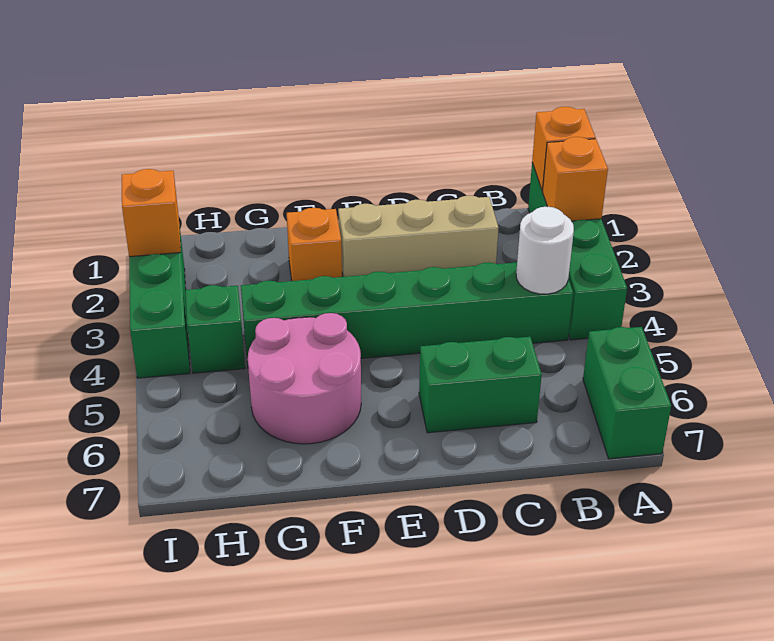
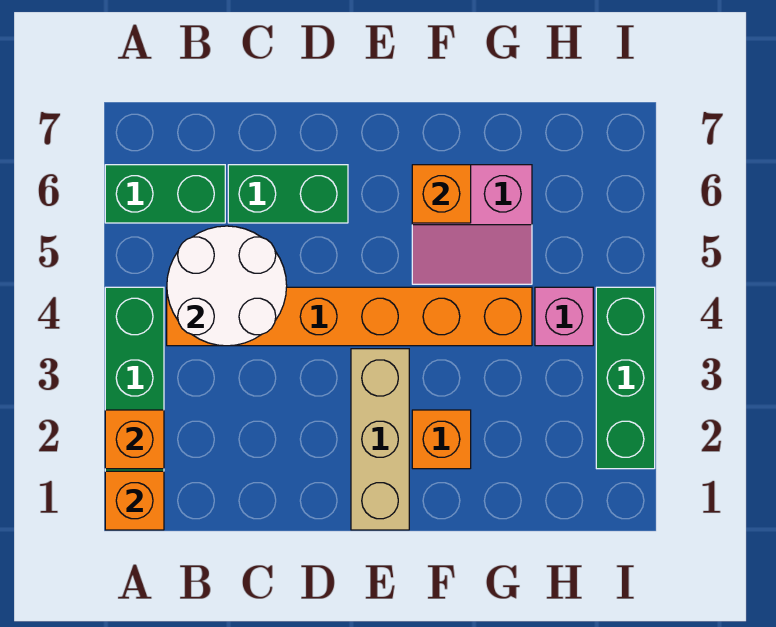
green brick A6:A7 level 1 -> green brick A6:B6 level 1
green brick B4:G4 level 1 -> orange brick B4:G4 level 1
white round brick B4 level 2 -> white round brick B4:C5 level 2
tan brick C2:E2 level 1 -> tan brick E1:E3 level 1
pink round brick F5:G6 level 1 -> pink slope F5:G6 level 1 top 6
green brick H4 level 1 -> pink brick H4 level 1
orange brick I2 level 2 -> orange brick F6 level 2

